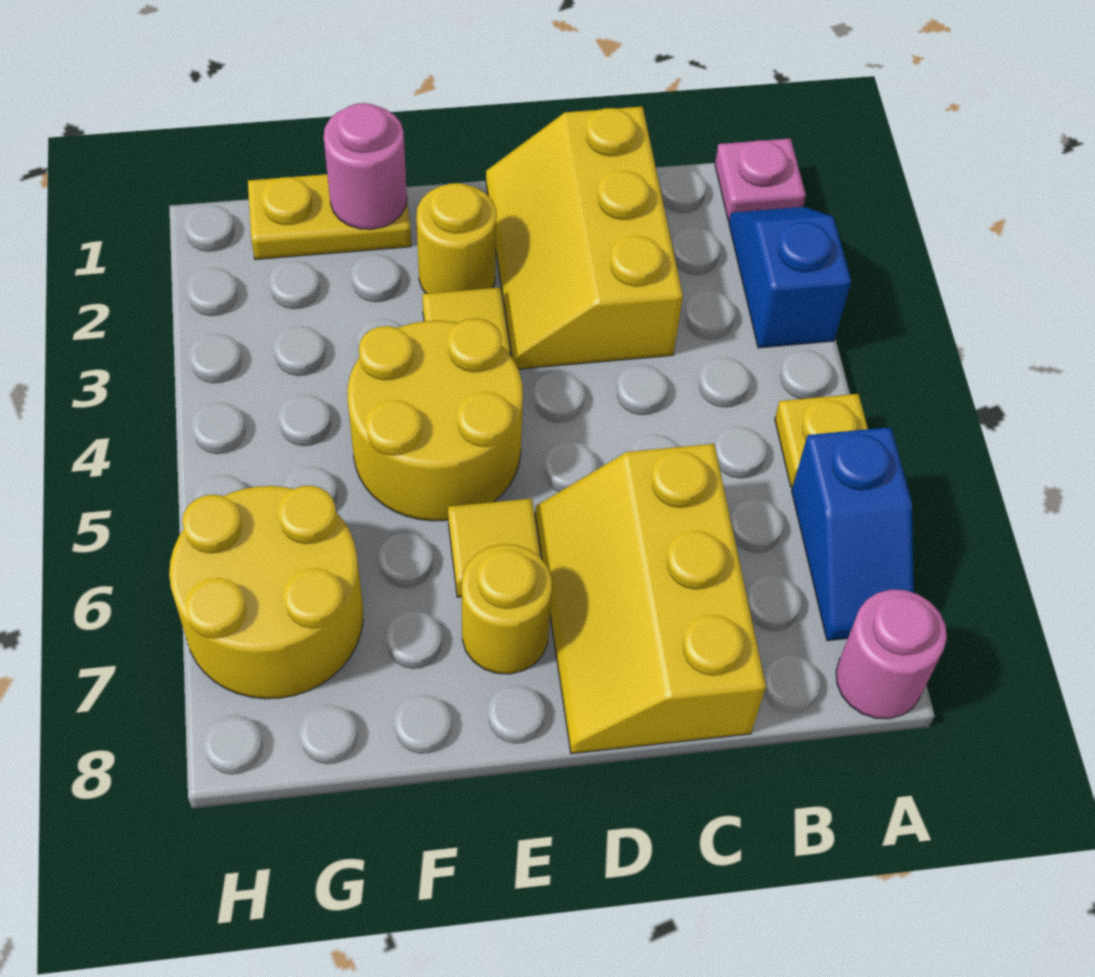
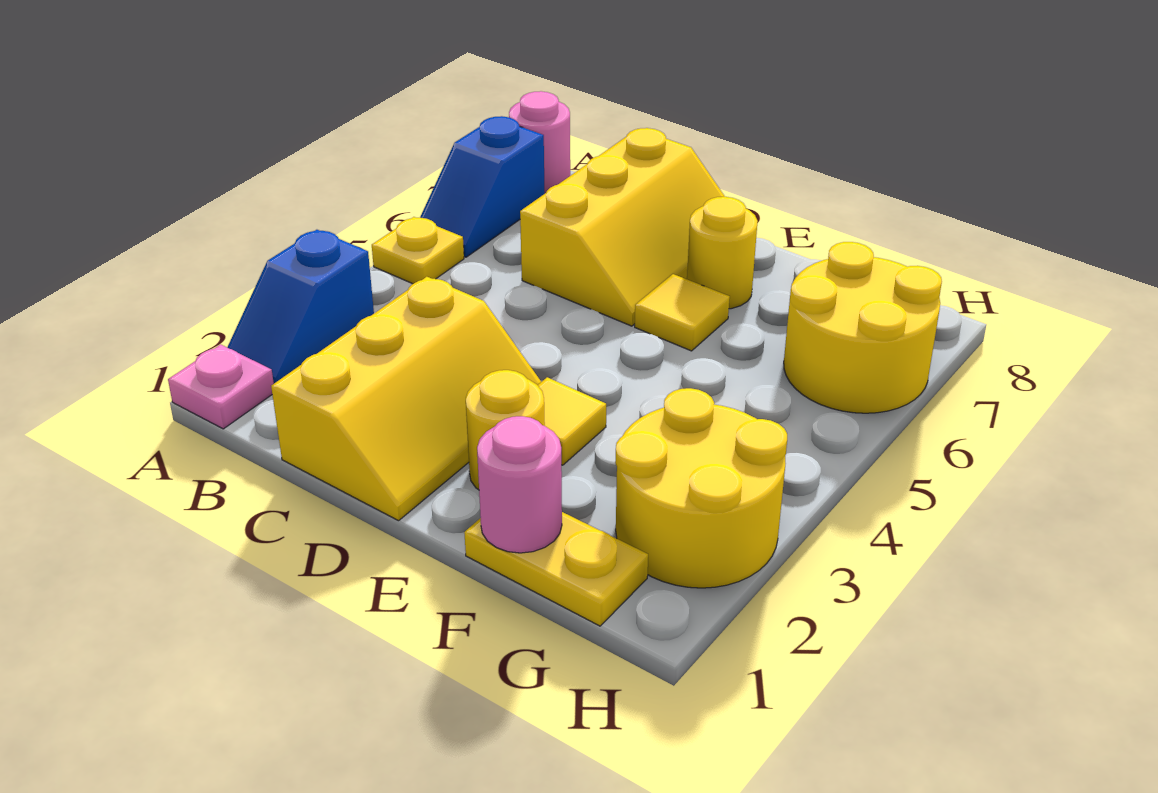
blue slope A6:A7 level 1 top 6 -> blue slope A6:A7 level 1 top 7
yellow round brick E4:F5 level 1 -> yellow round brick G2:H3 level 1

